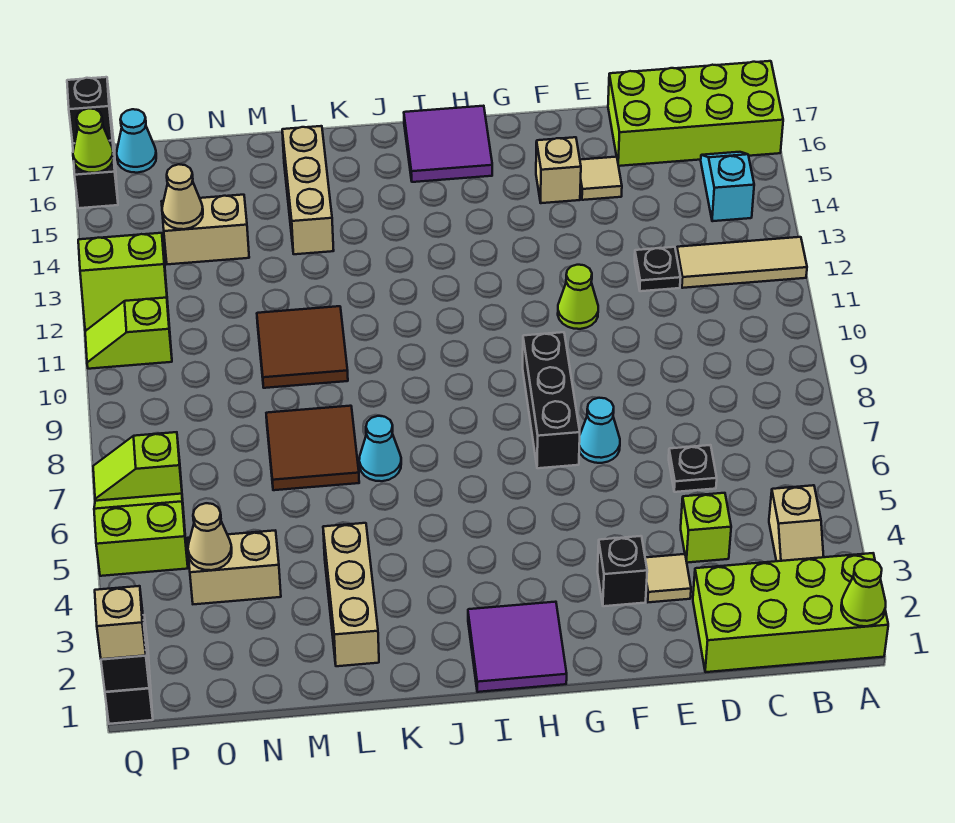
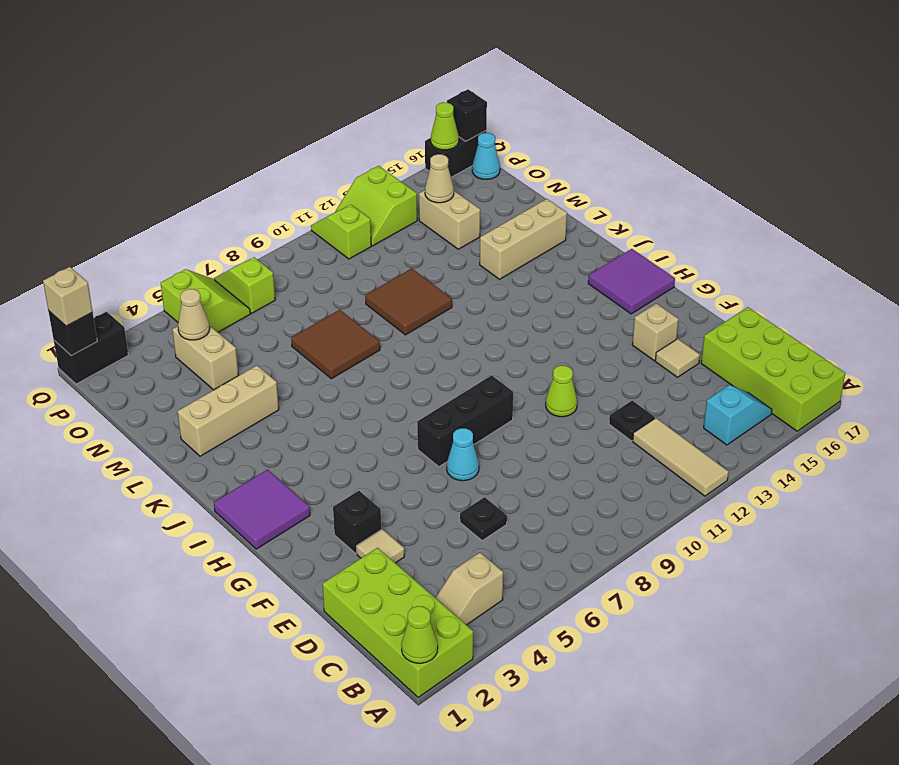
lime brick D4 level 1 -> none
cyan cone K7 level 1 -> none

